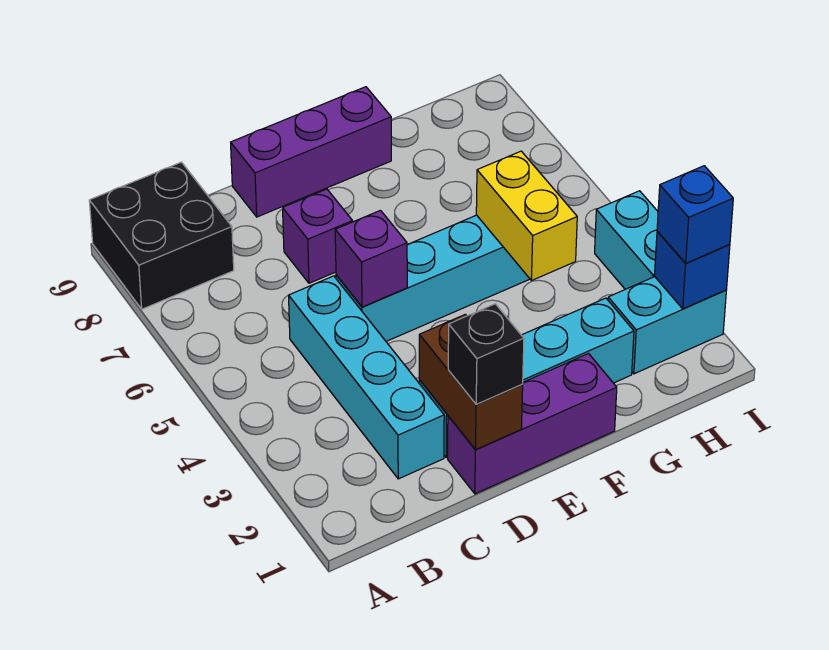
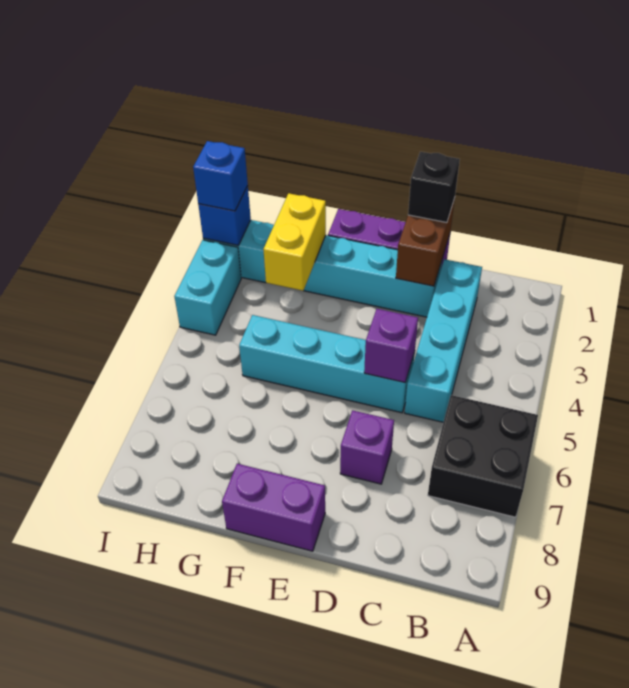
black brick A8:B9 level 1 -> black brick A6:B7 level 1
purple brick D9:F9 level 1 -> purple brick E9:F9 level 1
yellow brick G4:G5 level 2 -> yellow brick G2:G3 level 2

